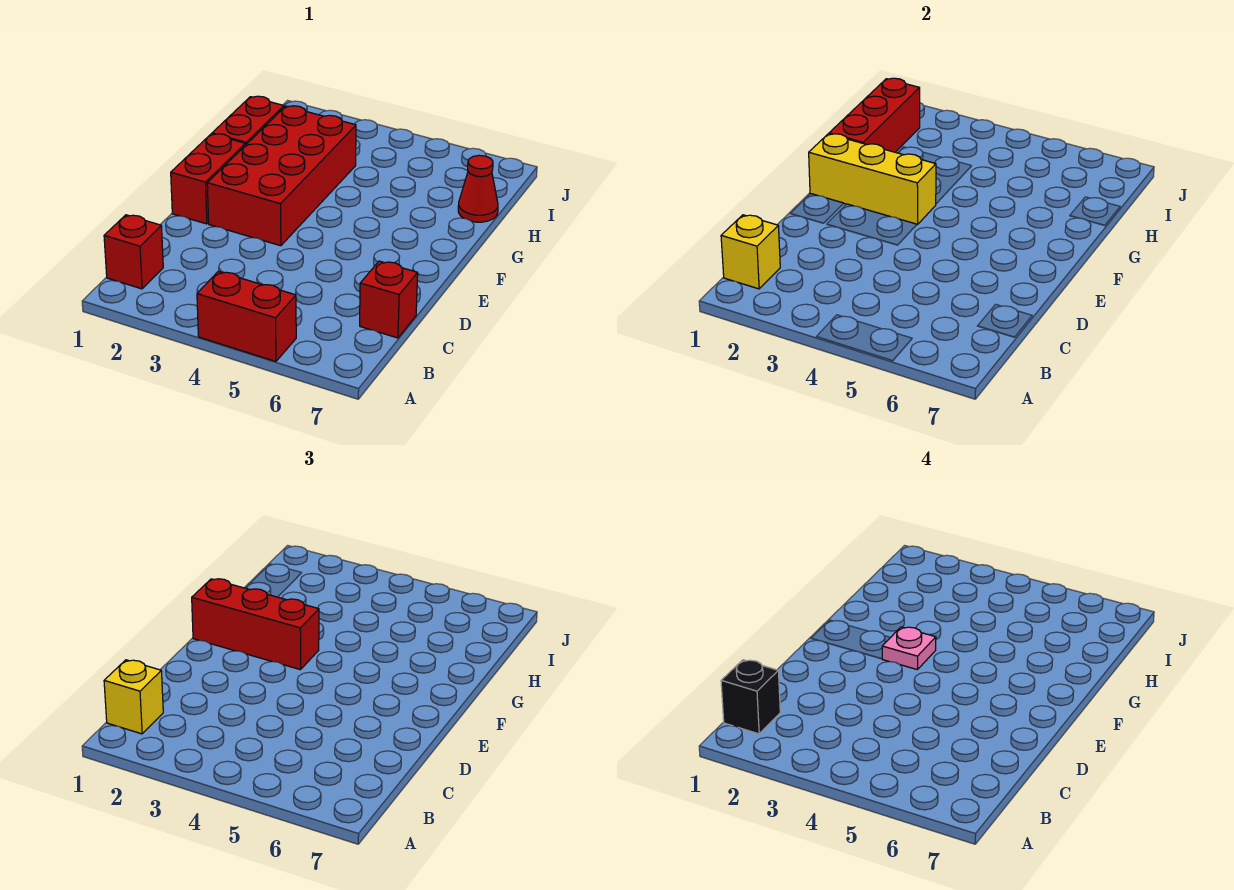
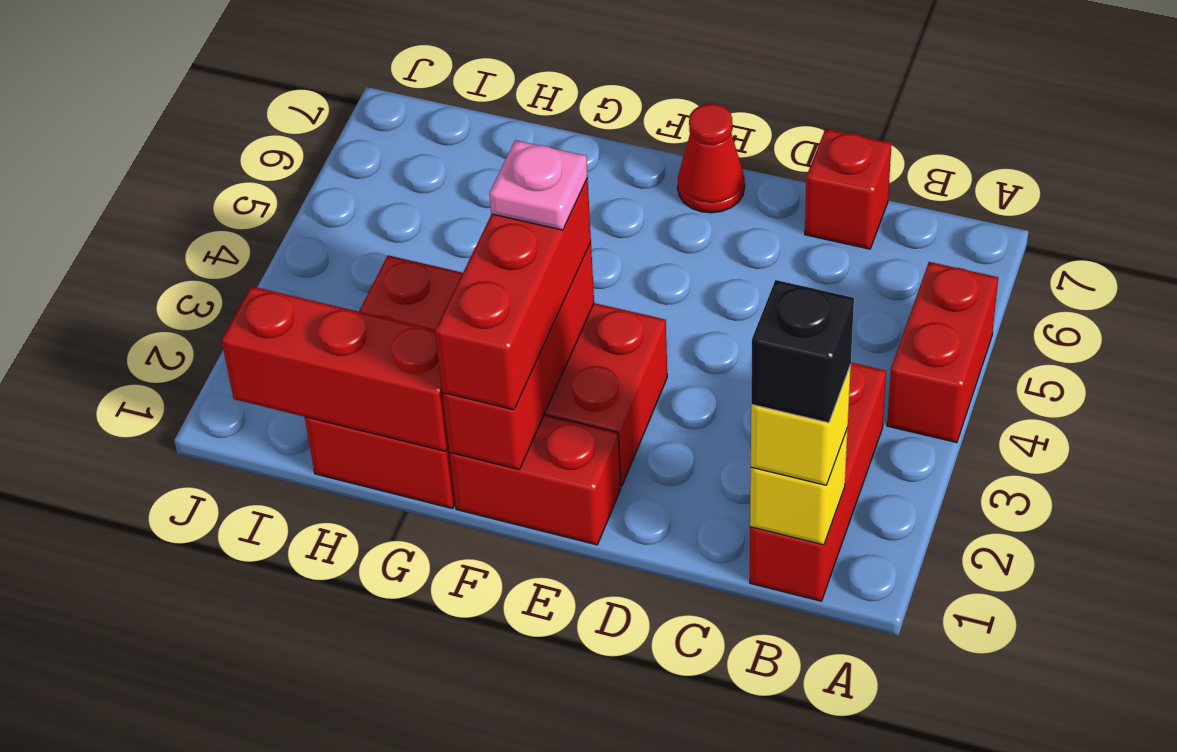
red brick B1 level 1 -> red brick B1:B3 level 1
yellow brick F1:F3 level 2 -> red brick F1:F3 level 2
red cone H7 level 1 -> red cone E7 level 1

